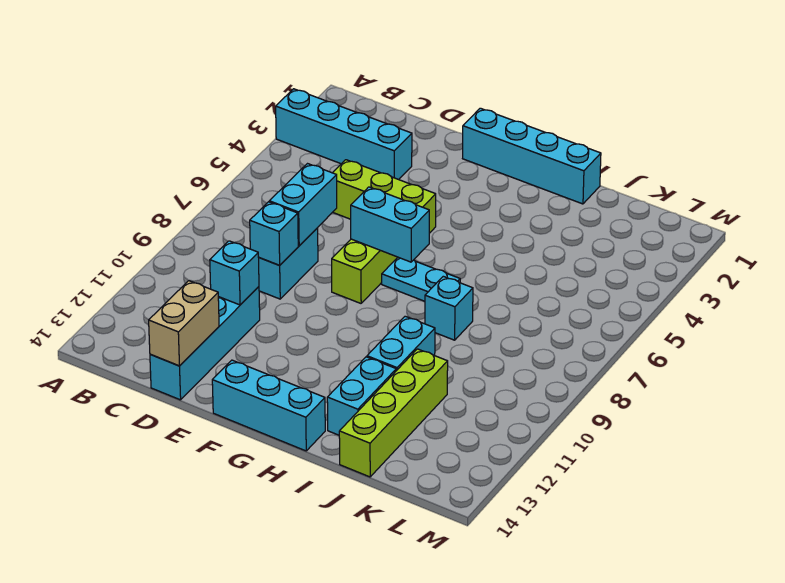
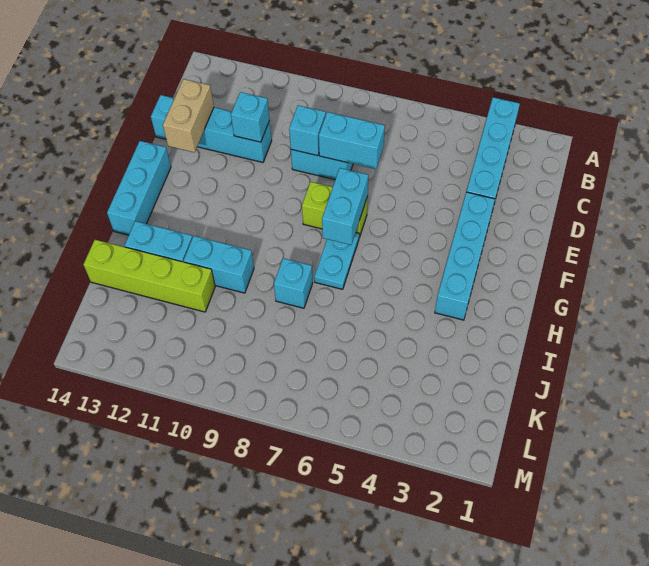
lime brick D5:F5 level 1 -> none
tan brick D13:D14 level 2 -> tan brick D13:E13 level 2
cyan brick F1:I1 level 1 -> cyan brick E3:H3 level 1

